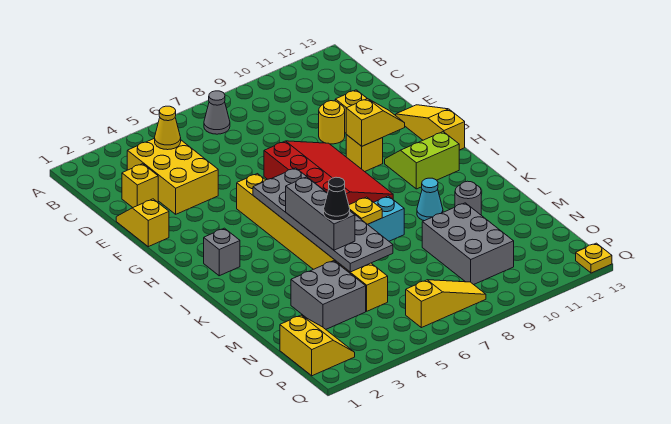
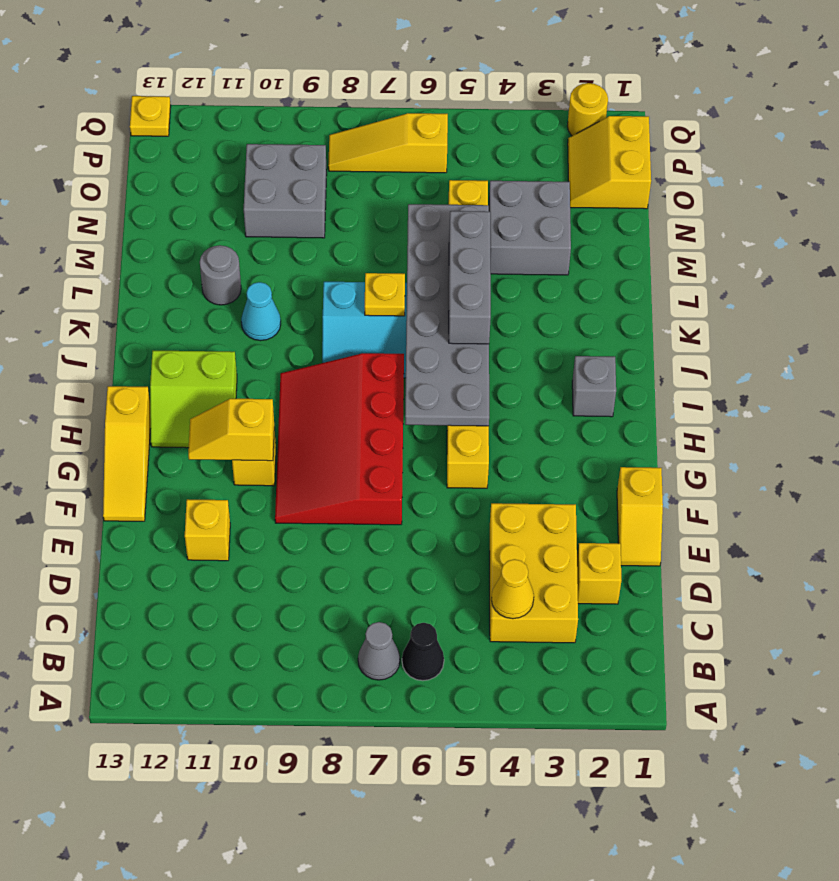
yellow round brick E10 level 1 -> yellow round brick Q2 level 1
black cone L5 level 4 -> black cone B6 level 1
grey brick M9:O10 level 1 -> grey brick N9:O10 level 1

